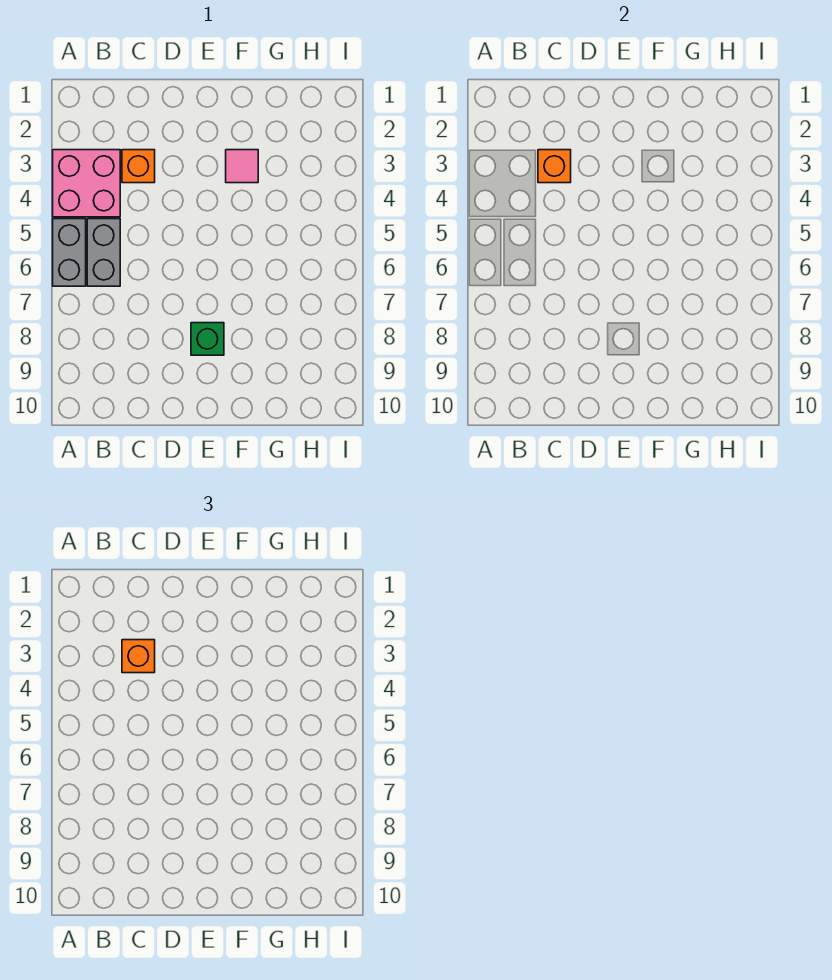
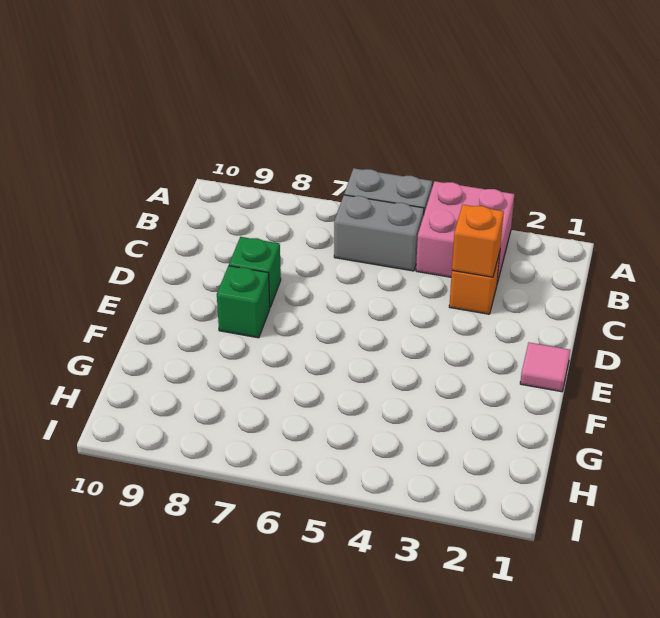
orange brick C3 level 3 -> none
none -> green brick D8 level 1
pink tile F3 level 1 -> pink tile E1 level 1

